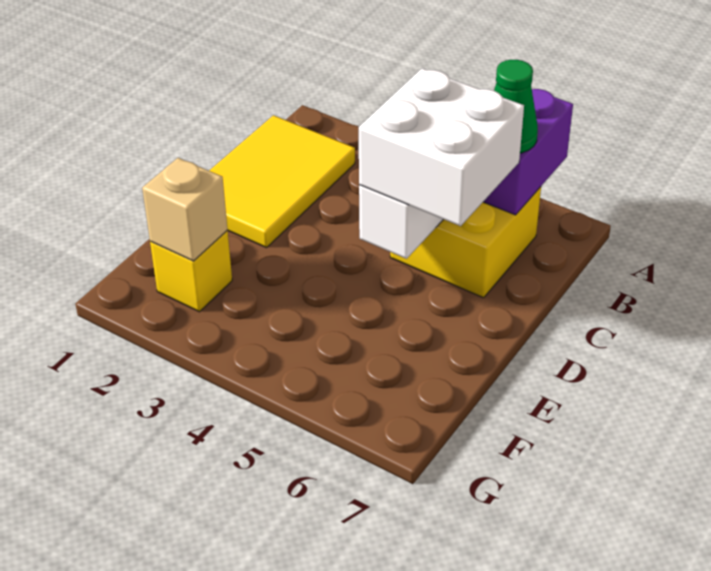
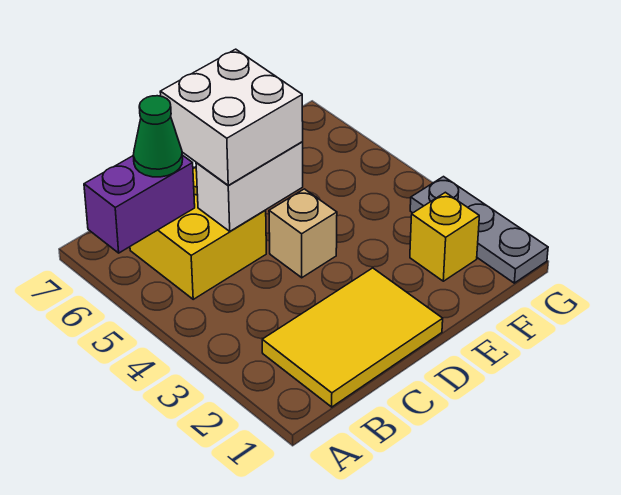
tan brick F2 level 2 -> tan brick D4 level 1
none -> grey plate G1:G3 level 1

